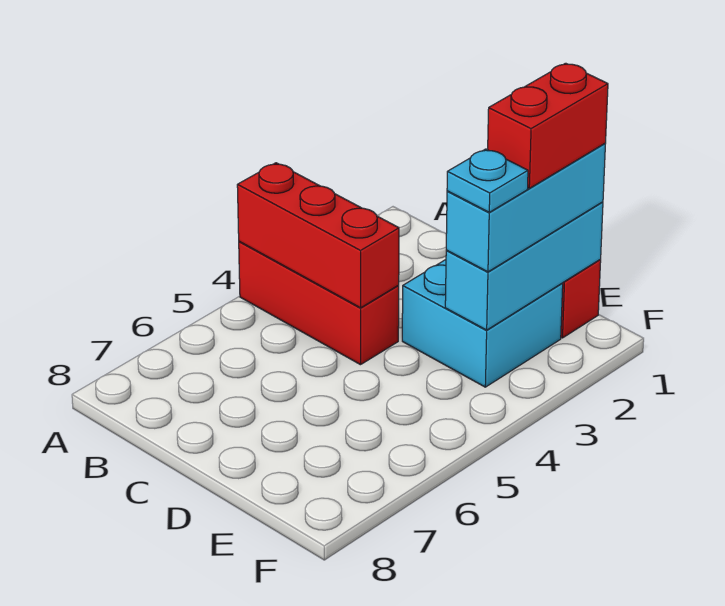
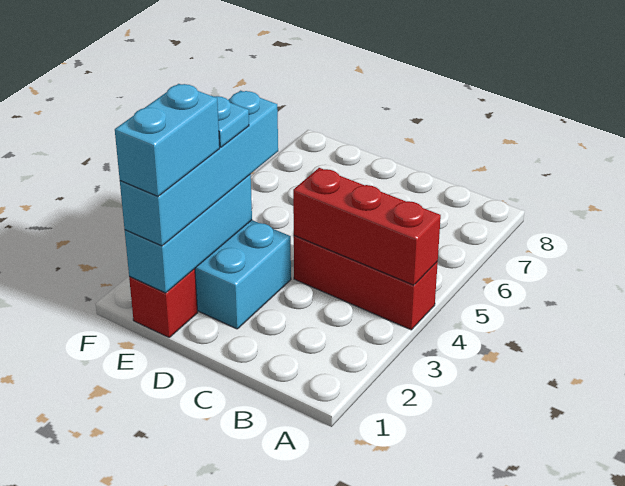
cyan brick E1:E3 level 3 -> cyan brick E1:E4 level 3
red brick E1:E2 level 4 -> cyan brick E1:E2 level 4

